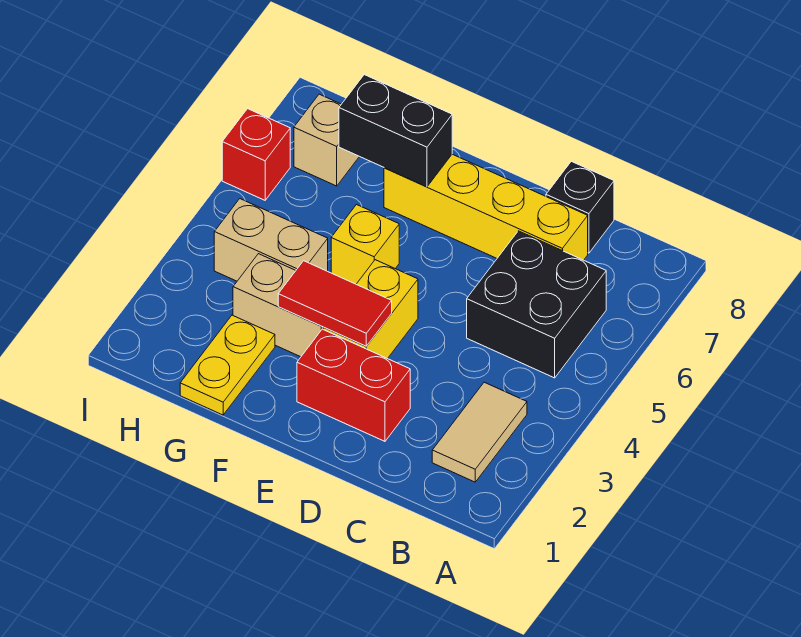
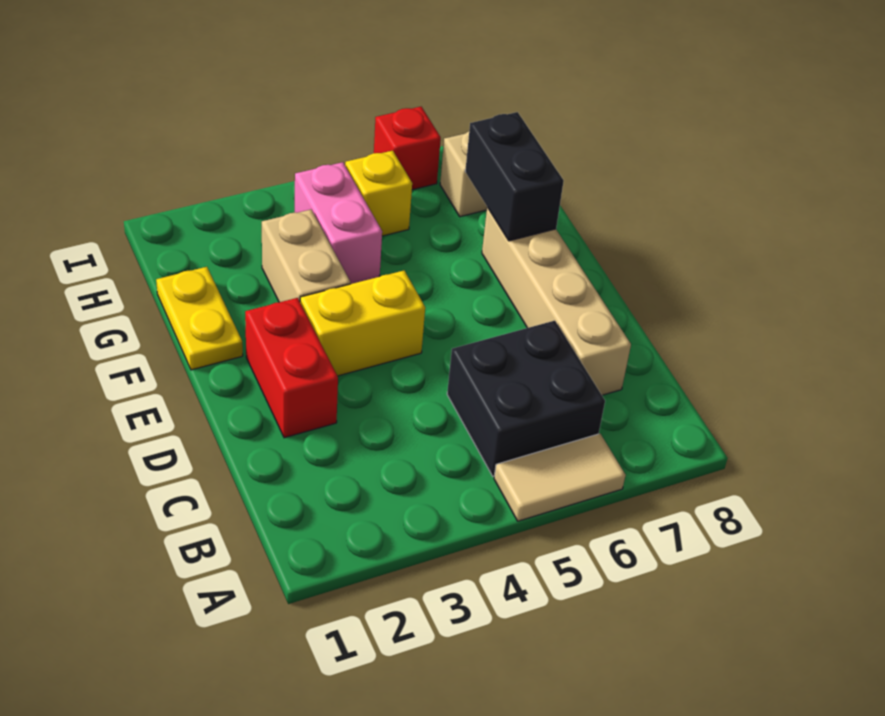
tan tile B2:B3 level 1 -> tan tile A5:A6 level 1
yellow brick C7:F7 level 1 -> tan brick C7:F7 level 1
black brick C8 level 1 -> none
red tile E3:F3 level 2 -> none
yellow brick F5 level 1 -> yellow brick H5 level 1
yellow plate G1:G2 level 1 -> yellow plate F1:G1 level 1
tan brick G4:H4 level 1 -> pink brick G4:H4 level 1

